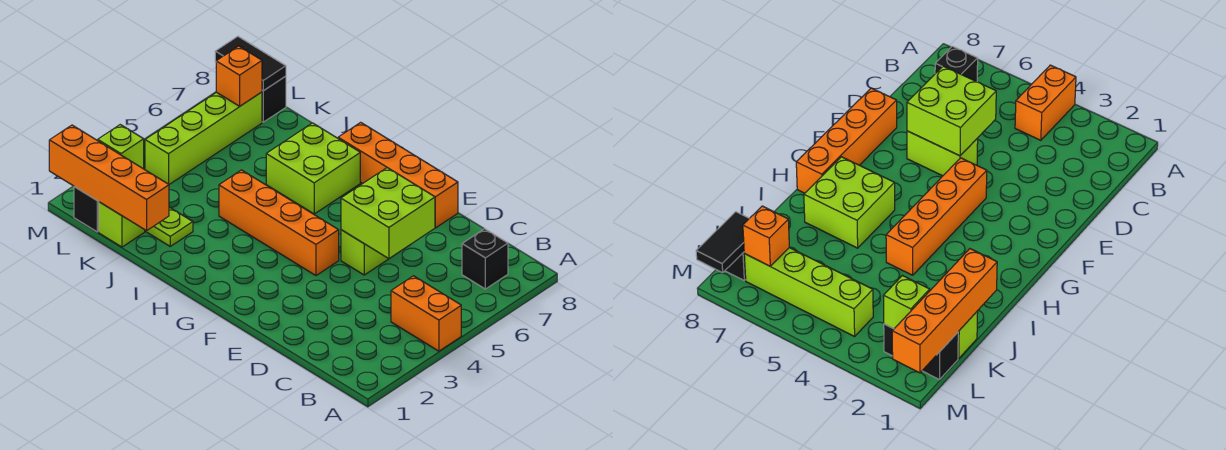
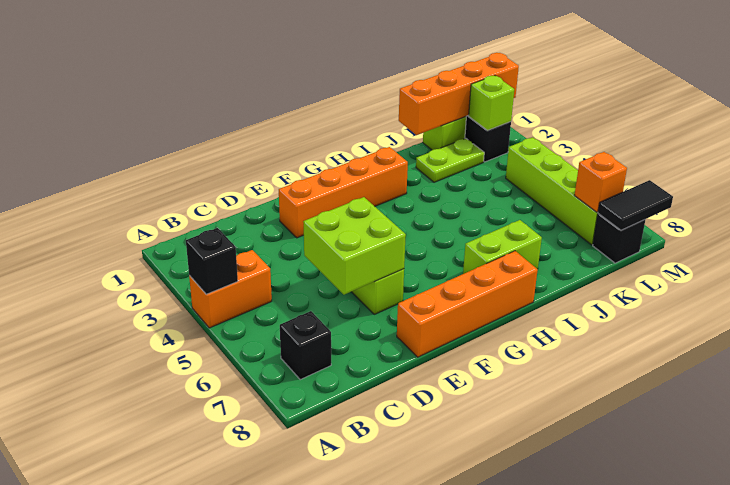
none -> black brick A4 level 2
orange brick F4:I4 level 1 -> orange brick E2:H2 level 1
lime brick H6:I7 level 1 -> lime brick H7:I7 level 1

